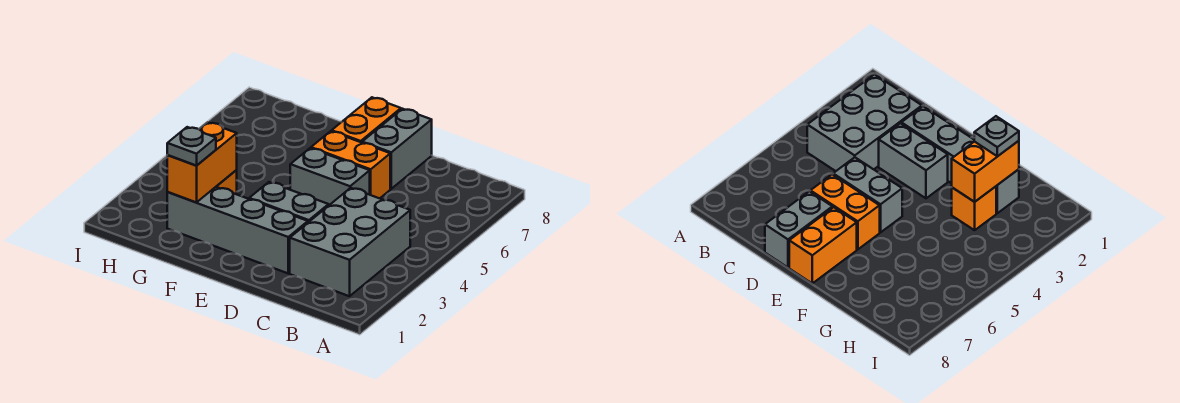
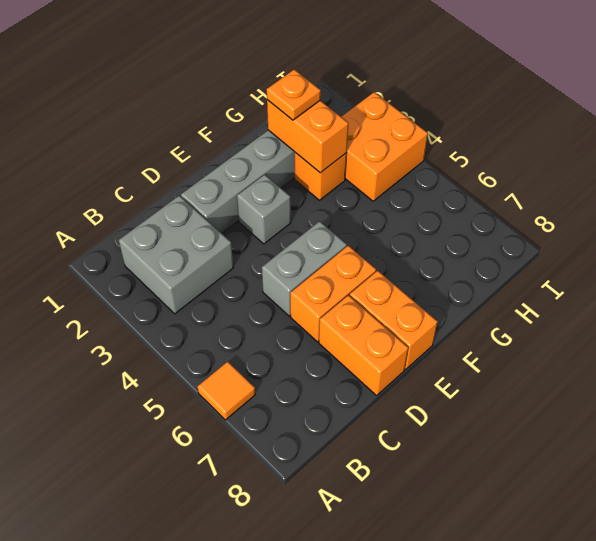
none -> orange tile A6 level 1
grey brick B2:C4 level 1 -> grey brick B2:C3 level 1
grey brick D3:E3 level 1 -> grey brick E3 level 1
grey brick D7:D8 level 1 -> orange brick D7:D8 level 1
grey plate G2 level 3 -> orange plate G2 level 3
none -> orange brick H3:I4 level 1

